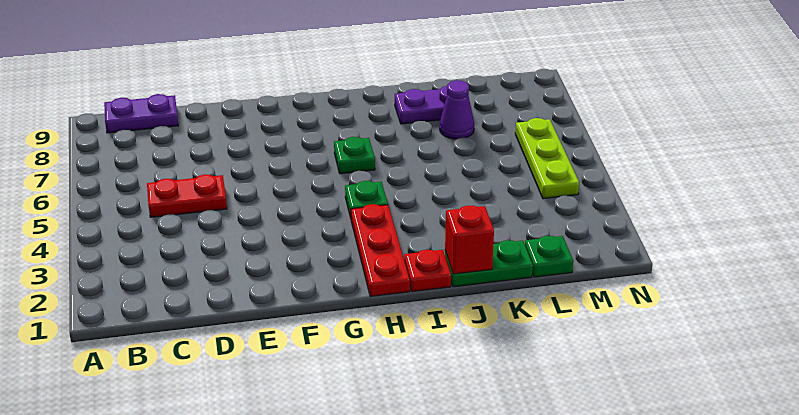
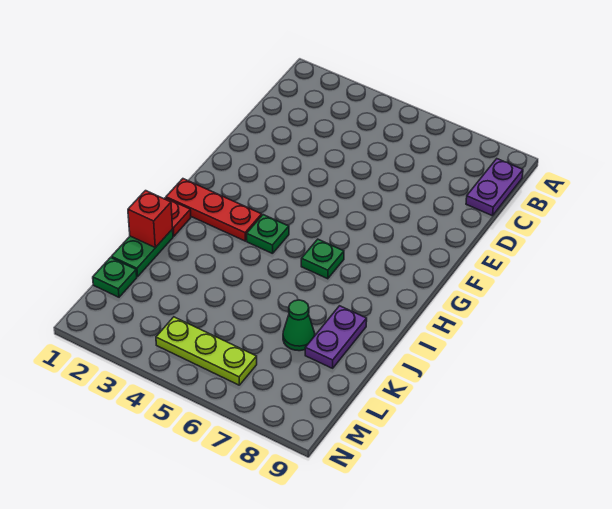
red plate C5:D5 level 1 -> none
purple cone K7 level 1 -> green cone K7 level 1

